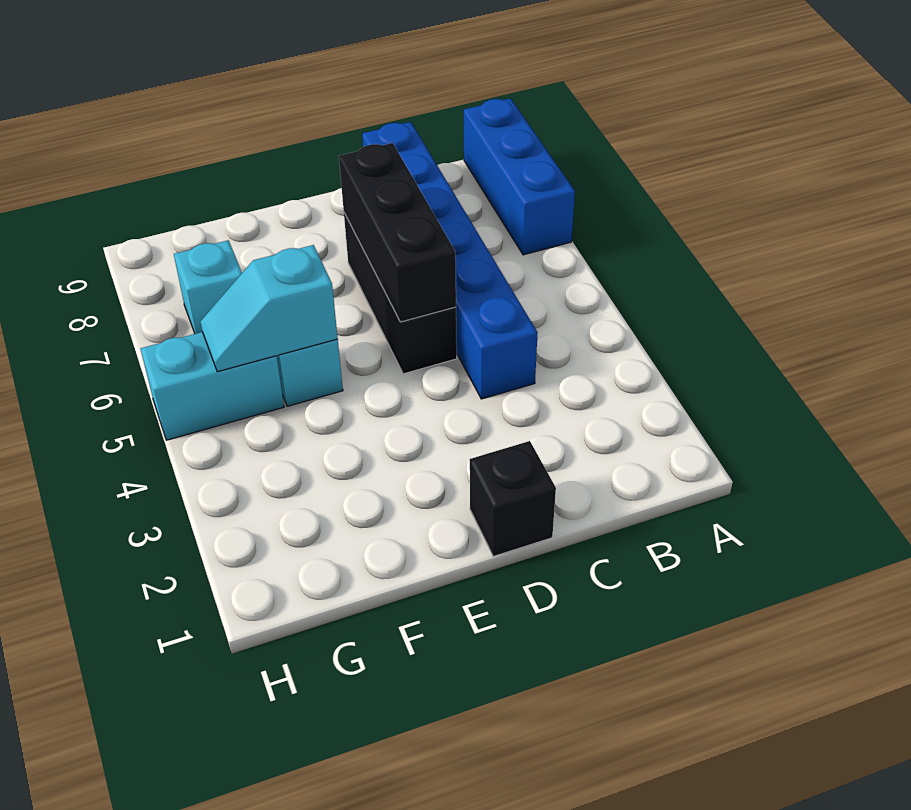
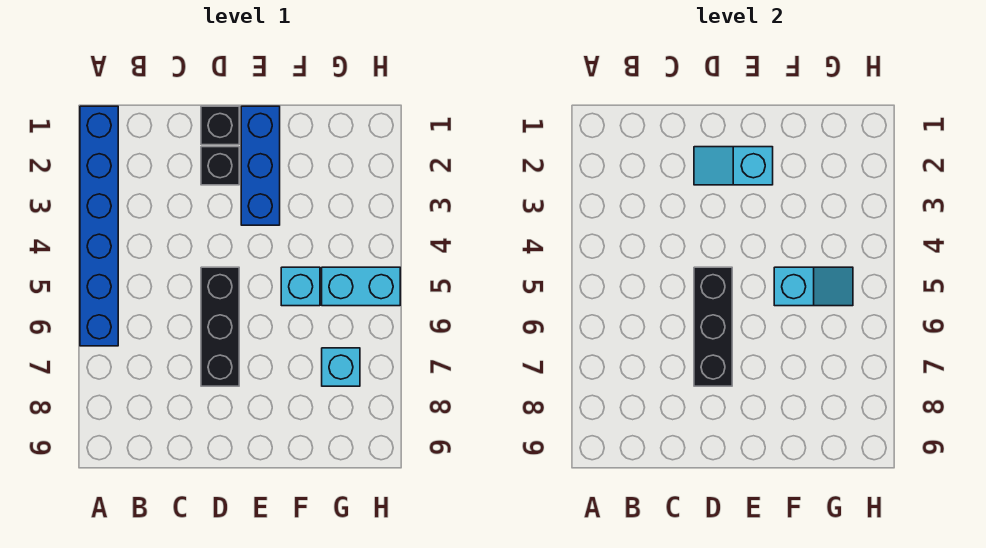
blue brick A7:A9 level 1 -> blue brick E1:E3 level 1
blue brick C4:C9 level 1 -> blue brick A1:A6 level 1
none -> black brick D2 level 1
none -> cyan slope D2:E2 level 2 top E

